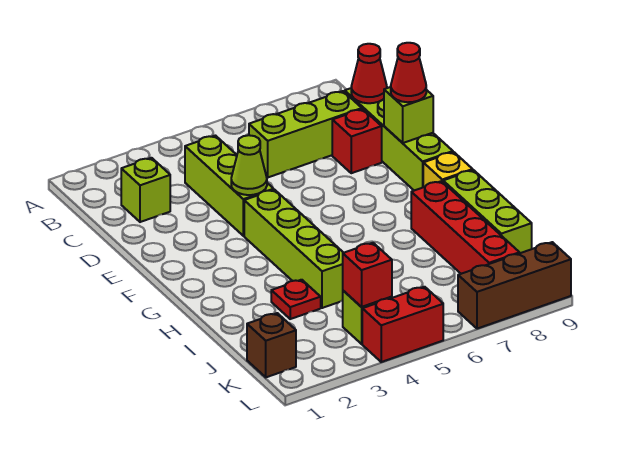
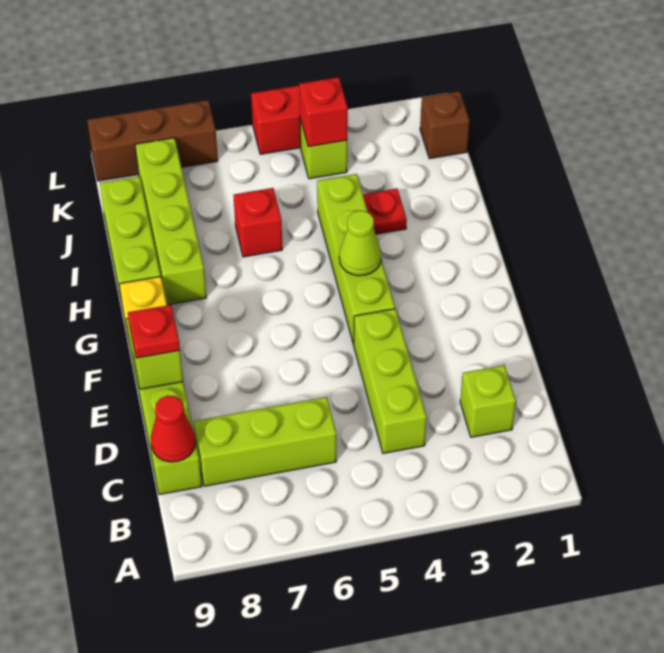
red brick D8 level 1 -> red brick I6 level 1
lime cone E4 level 2 -> lime cone G4 level 2
red cone E9 level 3 -> red plate E9 level 3
red brick H8:K8 level 1 -> lime brick H8:K8 level 1

